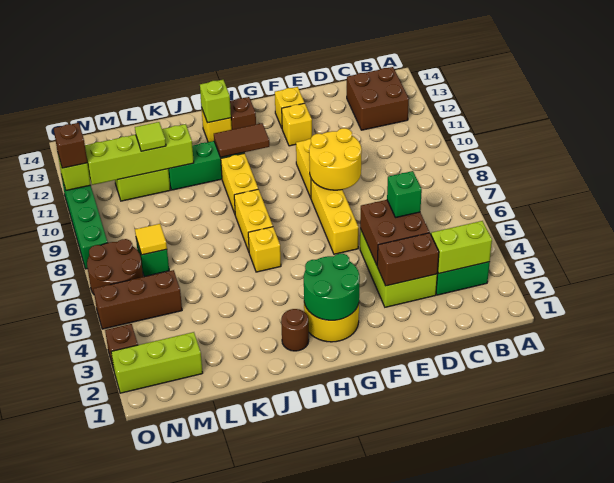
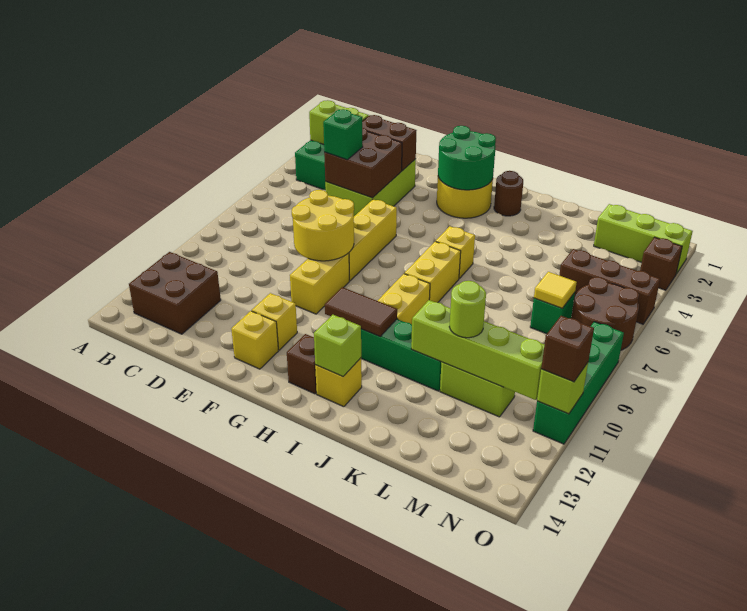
lime tile L11 level 3 -> lime round brick L11 level 3

